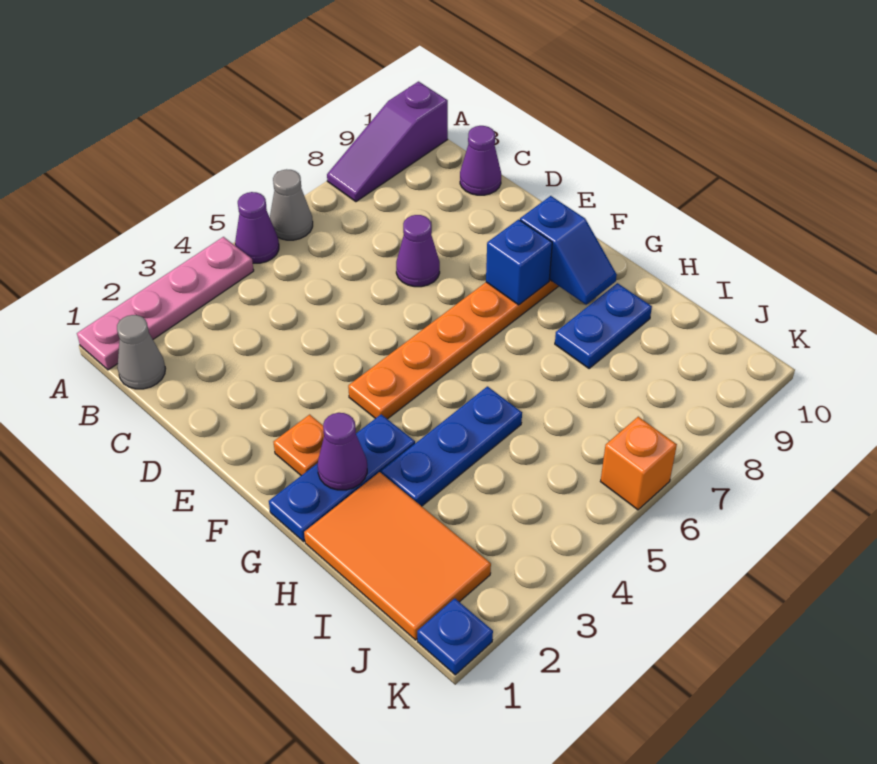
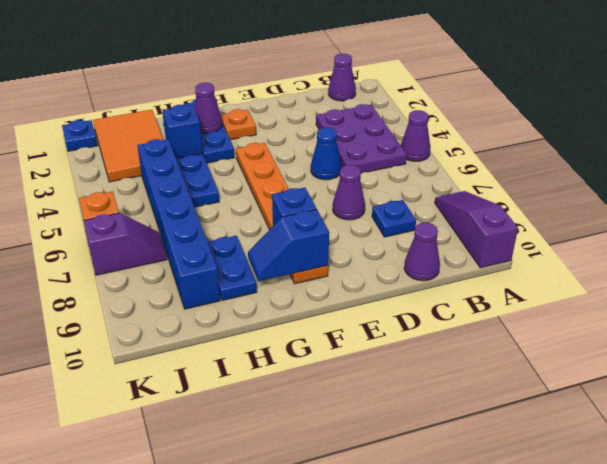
pink plate A1:A4 level 1 -> none
grey cone A6 level 1 -> none
grey cone B1 level 1 -> purple cone B1 level 1
none -> purple plate B3:C5 level 1
none -> blue plate C8 level 1
none -> blue cone D5 level 1
orange tile H1:J2 level 1 -> orange tile I1:J3 level 1
none -> blue brick H3 level 2
none -> blue brick I4:I9 level 1
none -> purple slope J7:K7 level 1 top K

